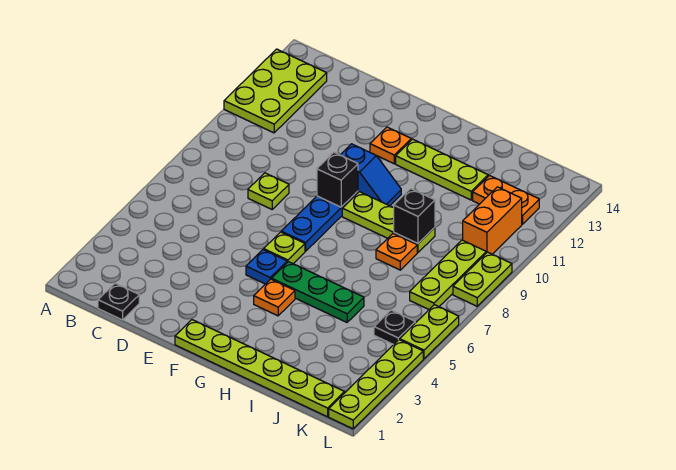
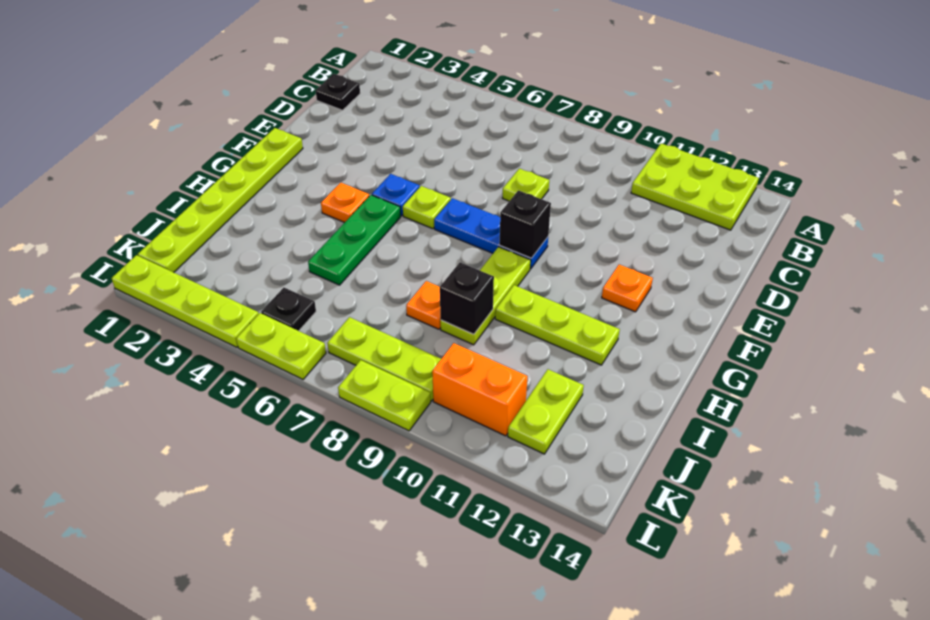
blue slope F10:G10 level 1 top F -> none
lime plate G12:I12 level 1 -> lime plate H10:H12 level 1
orange plate J12:K12 level 1 -> lime plate J12:K12 level 1

